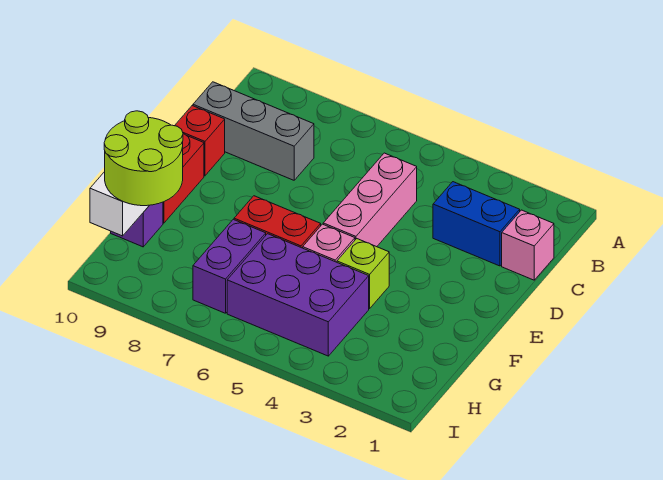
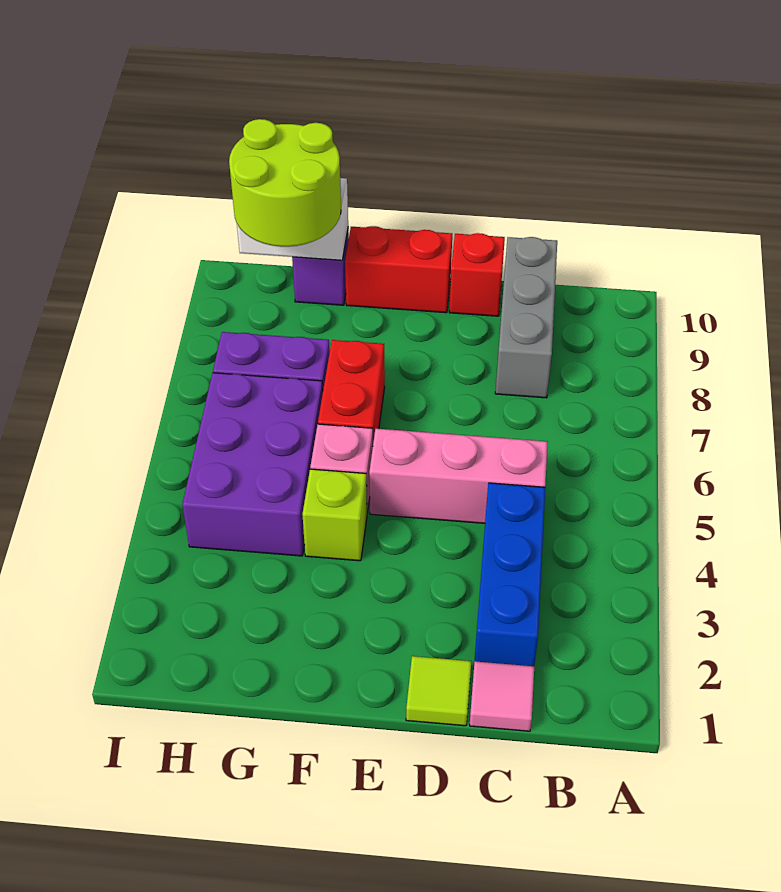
pink brick C1 level 1 -> pink tile C1 level 1
blue brick C2:C3 level 1 -> blue brick C2:C4 level 1
none -> lime tile D1 level 1

